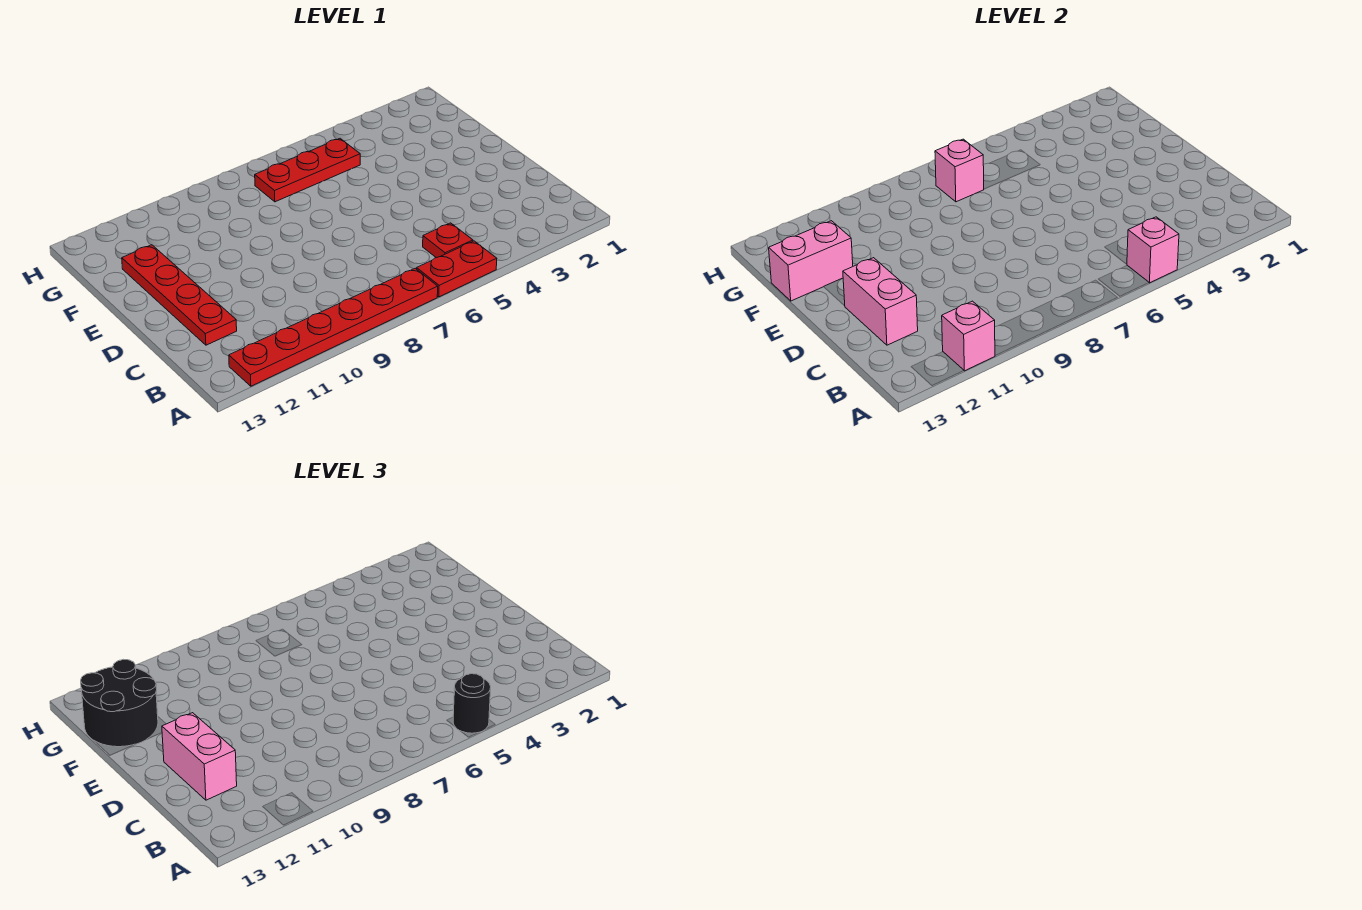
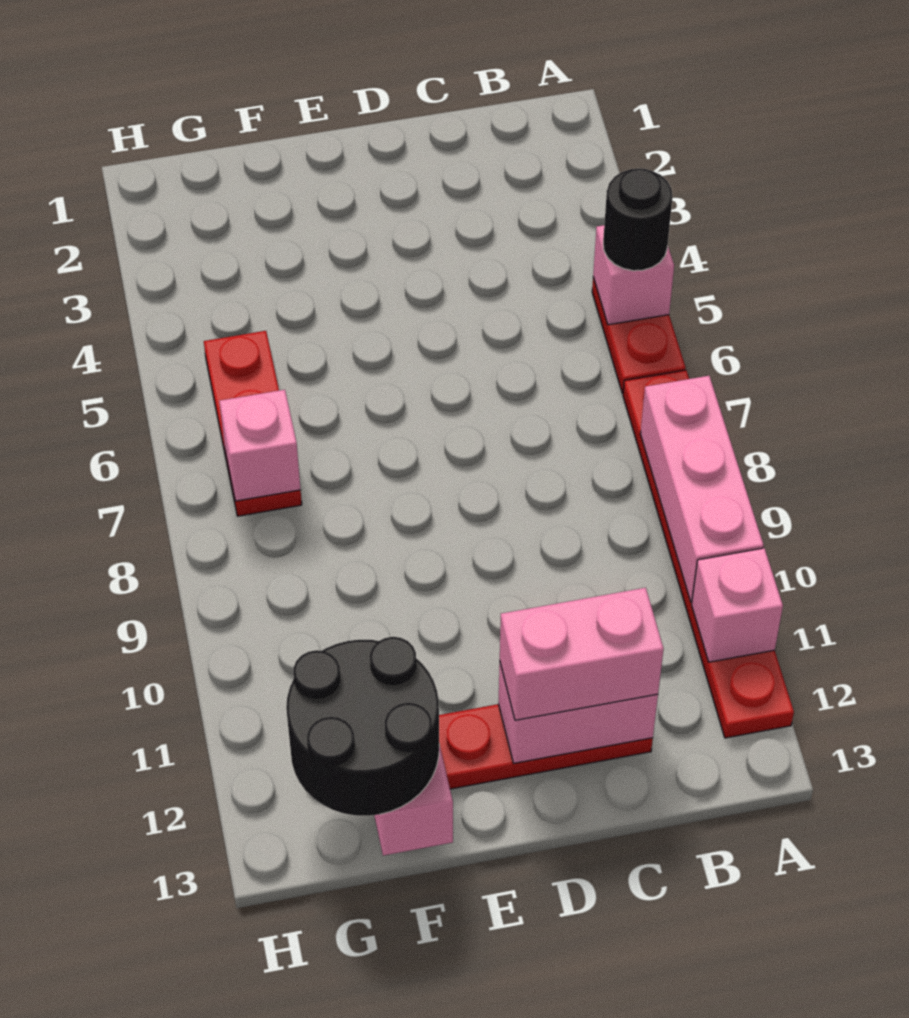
none -> pink brick A8:A10 level 2
red plate B5 level 1 -> none

